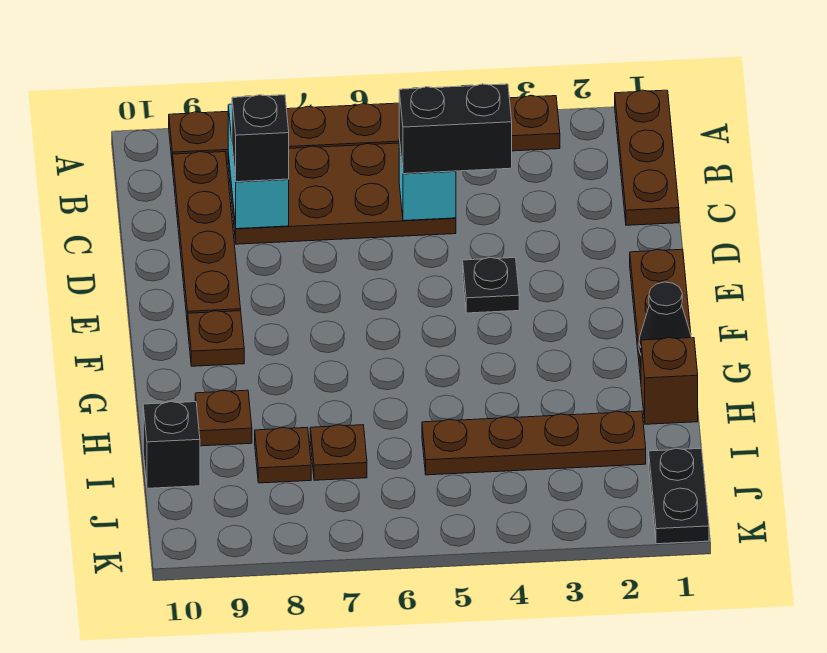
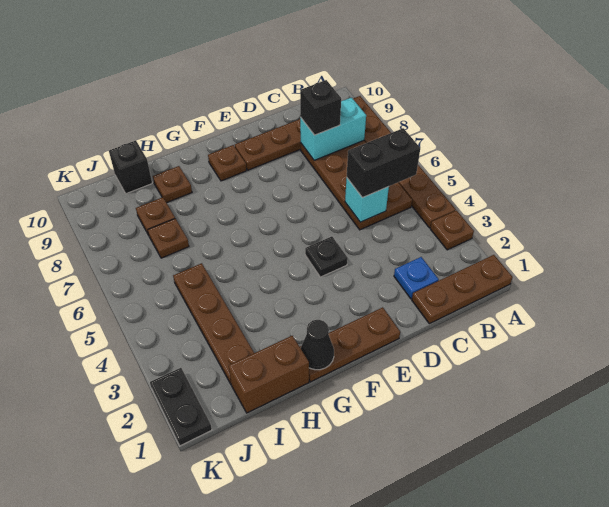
none -> blue plate C2 level 1
black brick C4:C5 level 3 -> black brick B5:C5 level 3
brown brick H1 level 1 -> brown brick H1:I1 level 1
black plate J1:K1 level 1 -> black plate K1:K2 level 1

